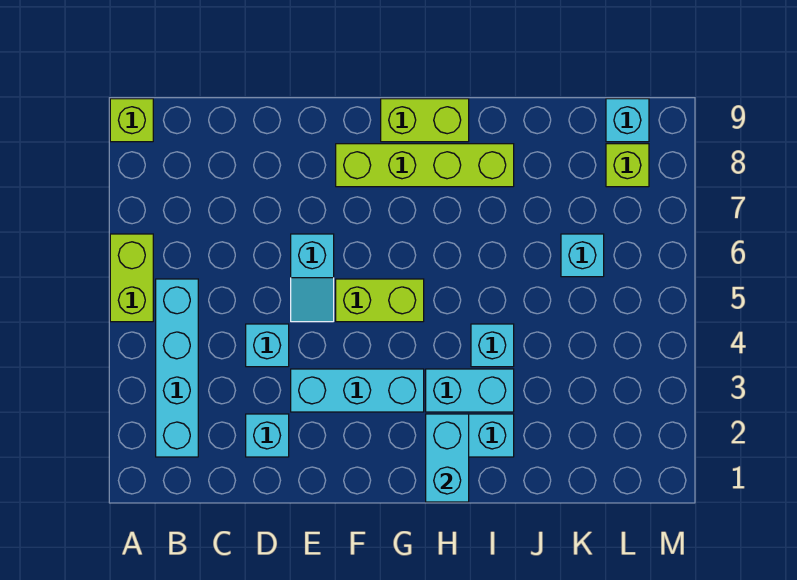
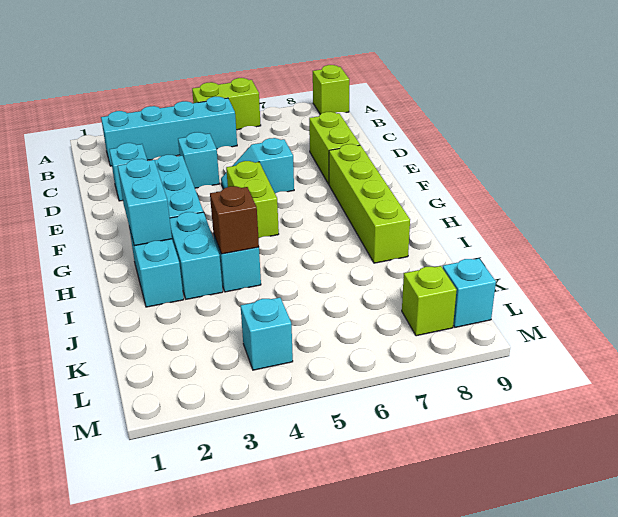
lime brick G9:H9 level 1 -> lime brick D8:E8 level 1
cyan brick H1:H2 level 2 -> cyan brick G2:H2 level 2
none -> brown brick I4 level 2
cyan brick K6 level 1 -> cyan brick L4 level 1

